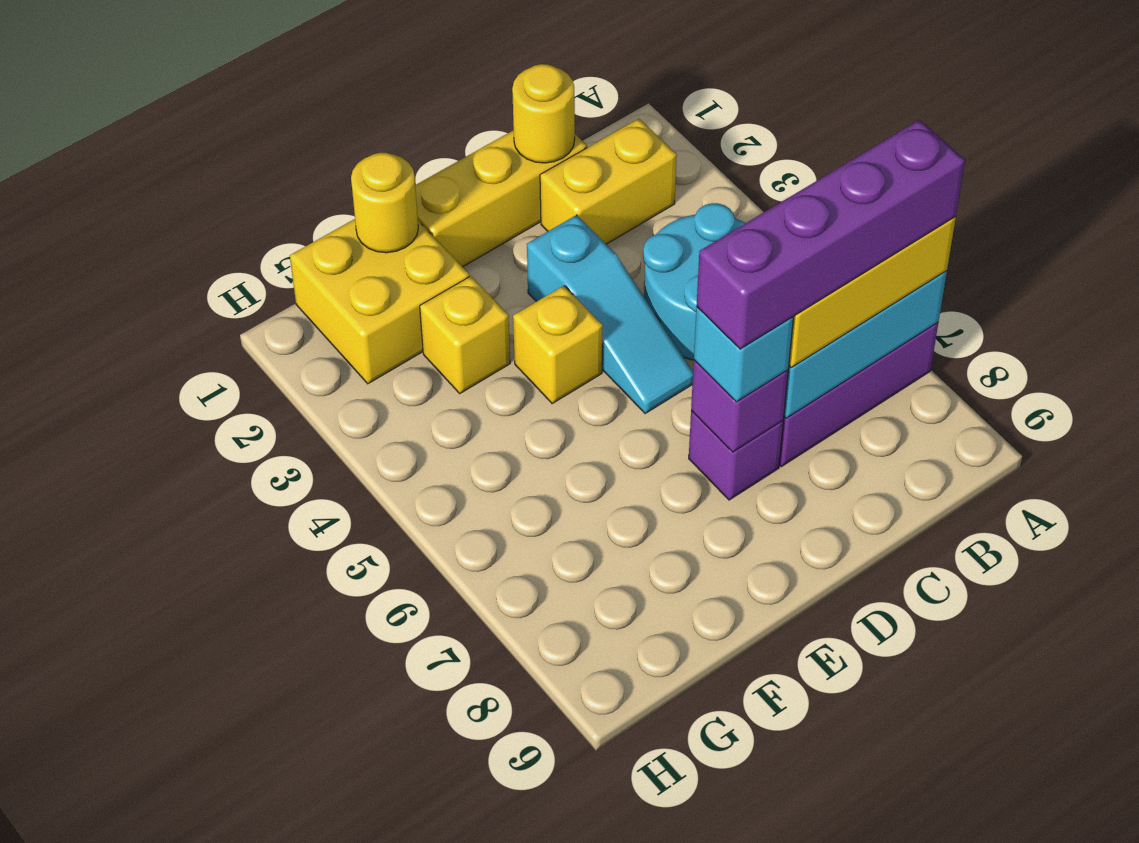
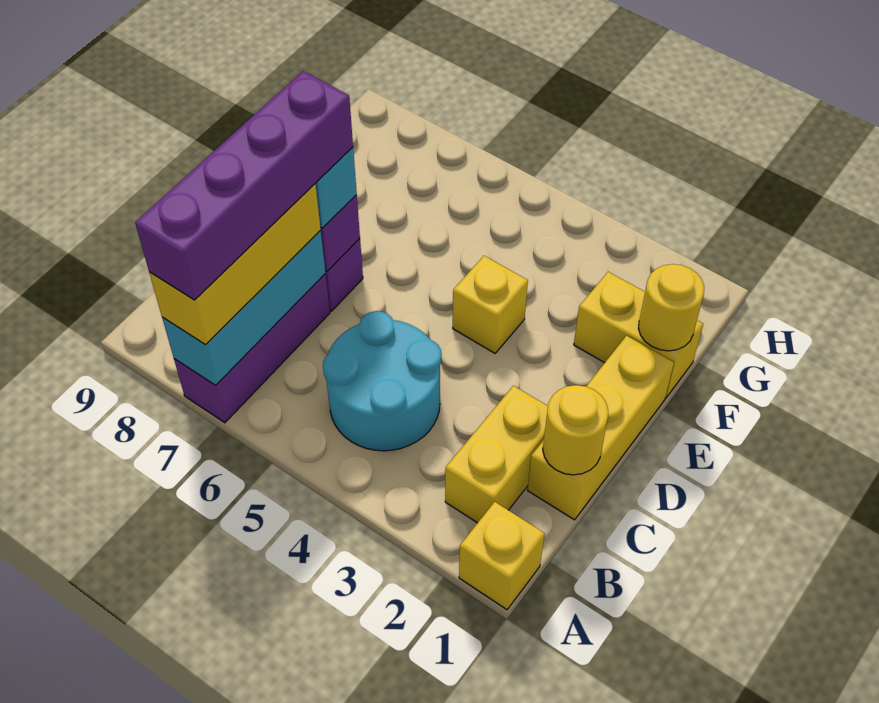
cyan slope D3:D5 level 1 top 3 -> none
yellow brick F1:G2 level 1 -> yellow brick F1:F2 level 1
yellow brick F3 level 1 -> yellow brick A1 level 1

